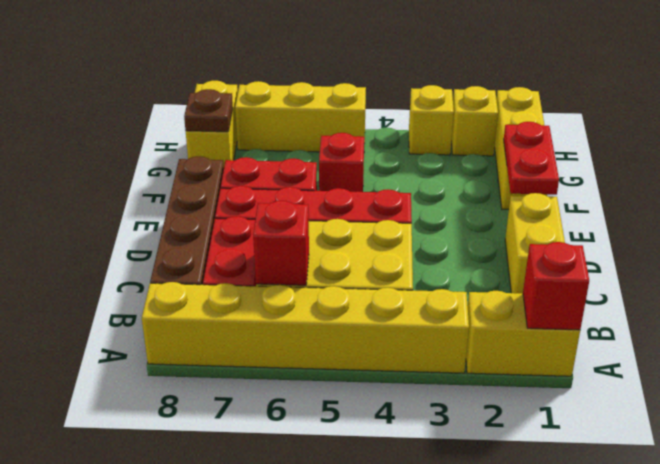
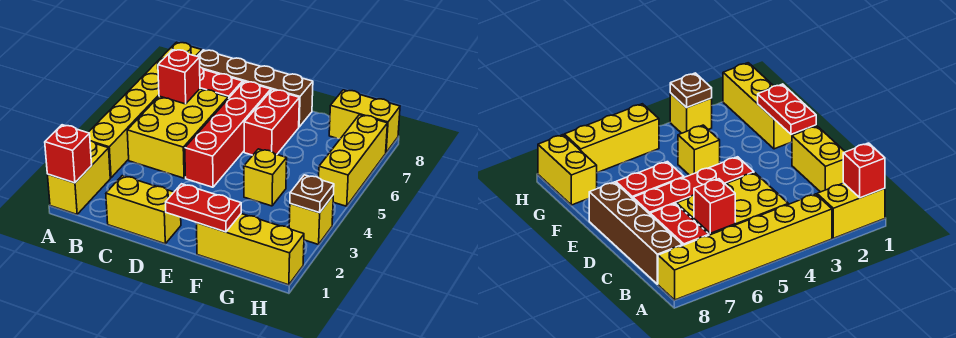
red brick F5 level 1 -> none
brown plate G8 level 2 -> brown plate H3 level 2
yellow brick H2 level 1 -> yellow brick F4 level 1

